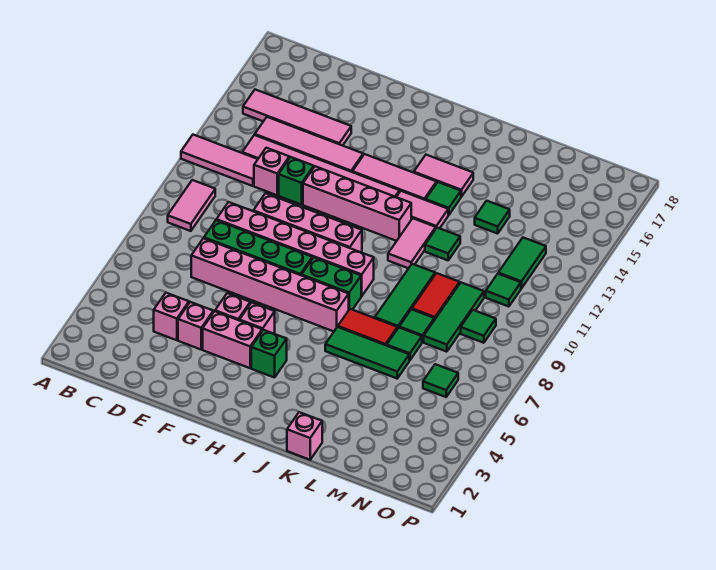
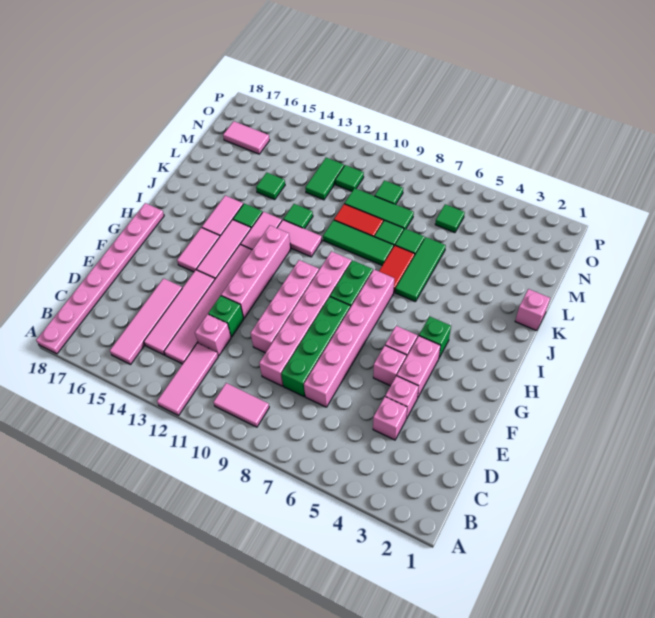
none -> pink plate A18:H18 level 1
none -> pink tile G15:H15 level 1
green tile N12:N13 level 1 -> green tile M12:N12 level 1
none -> pink tile N16:N17 level 1

